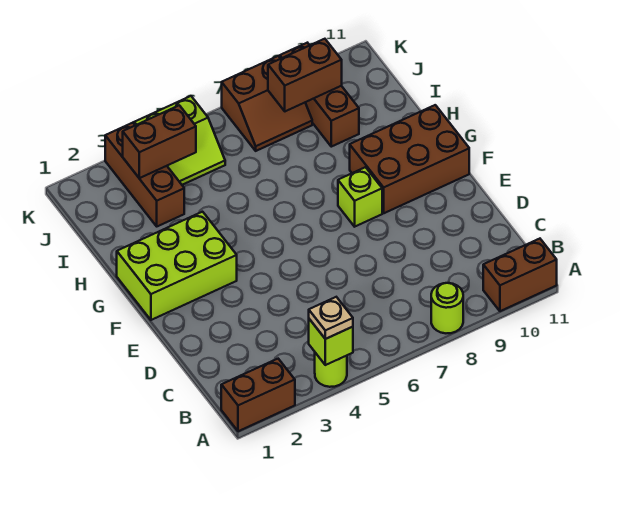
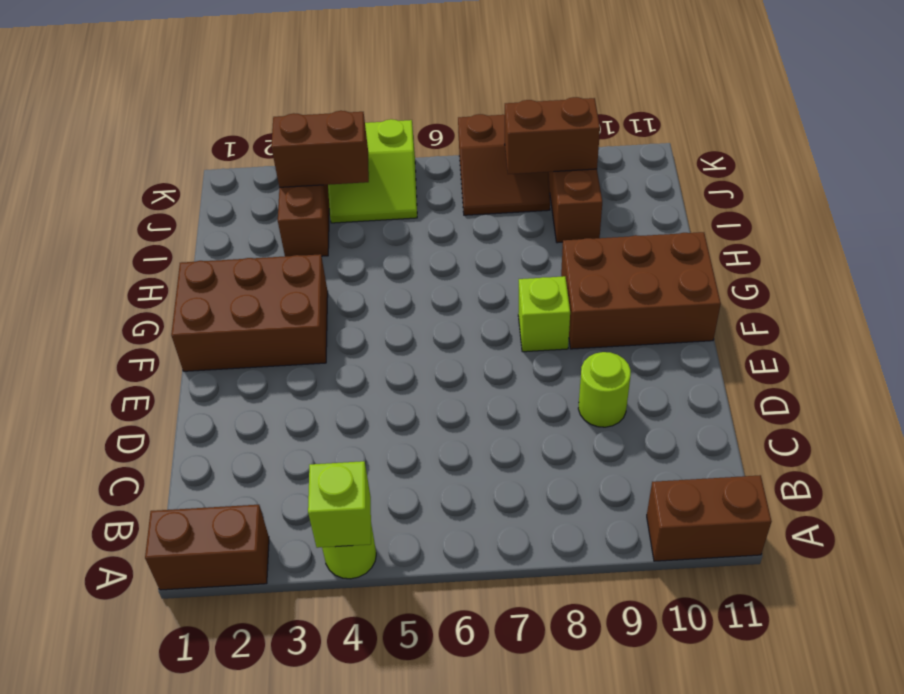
tan plate A4 level 3 -> none
lime round brick A8 level 1 -> lime round brick D9 level 1
lime brick F1:G3 level 1 -> brown brick F1:G3 level 1

